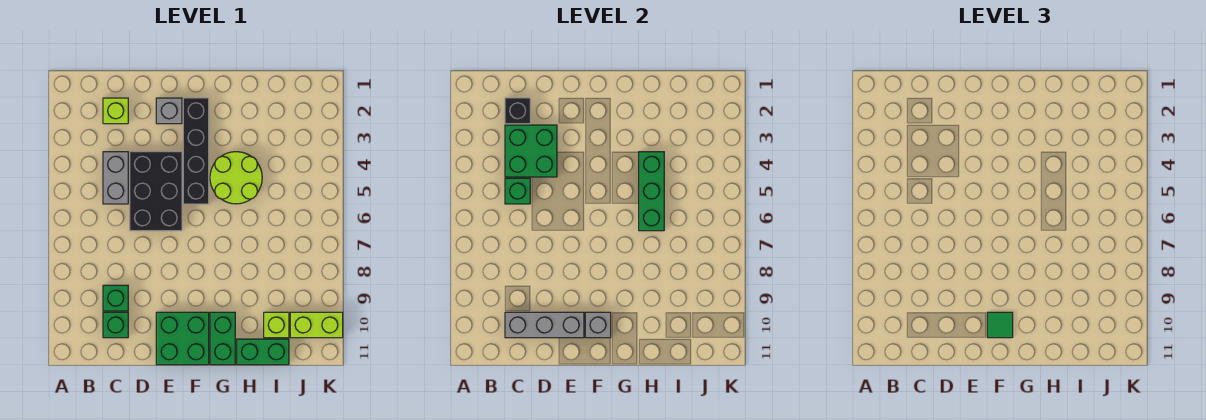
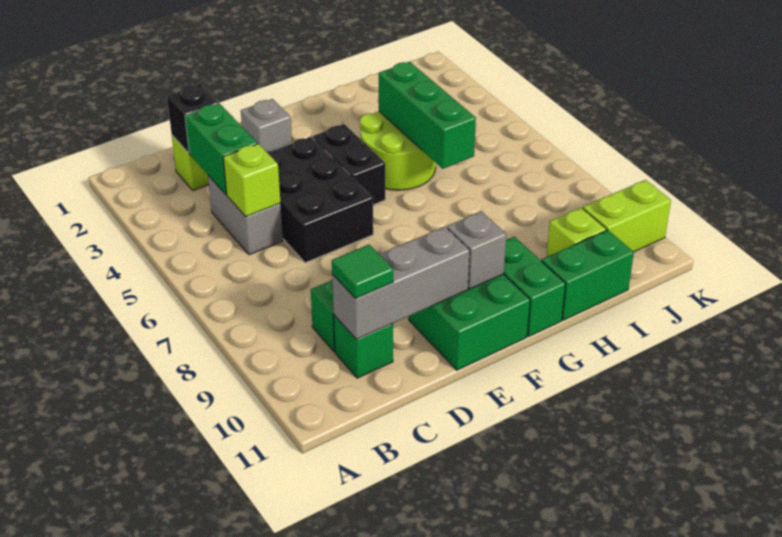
green brick C3:D4 level 2 -> green brick C3:C4 level 2
green brick C5 level 2 -> lime brick C5 level 2
black brick F2:F5 level 1 -> black brick F4:F5 level 1
green tile F10 level 3 -> green tile C10 level 3

